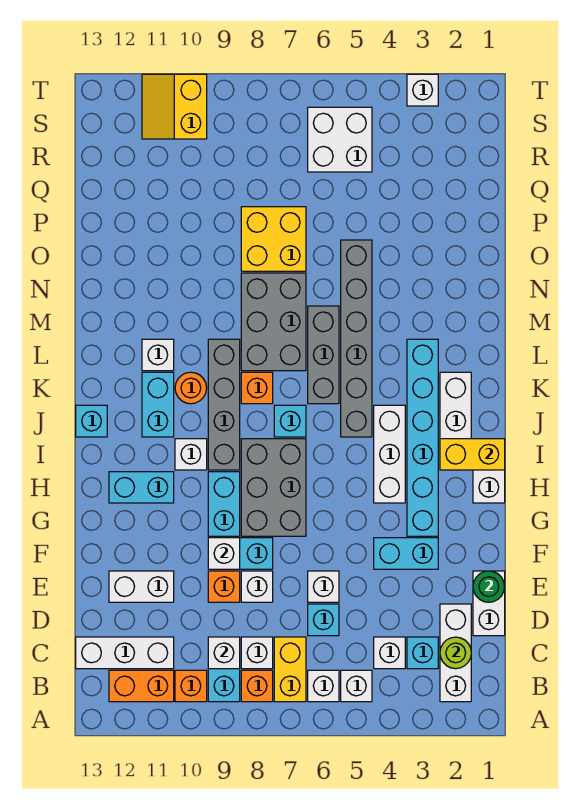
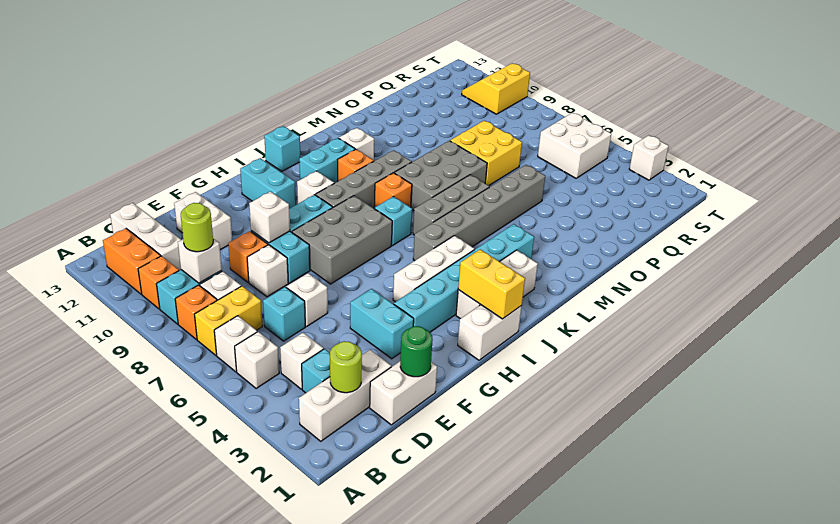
none -> lime round brick C9 level 3
orange round brick K10 level 1 -> orange brick K10 level 1

